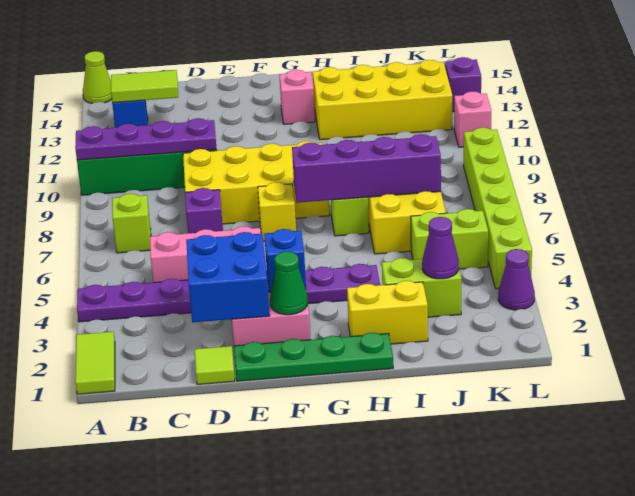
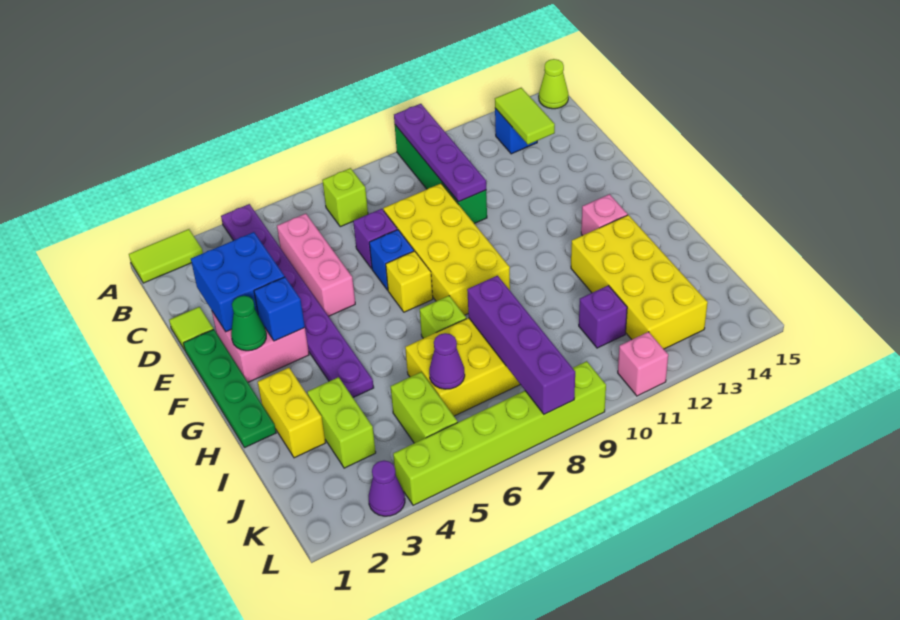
none -> blue brick E7 level 1
purple brick G7:J7 level 2 -> purple brick I8:L8 level 2
purple cone J3 level 2 -> purple cone J6 level 2
purple brick L13 level 1 -> purple brick J11 level 1

